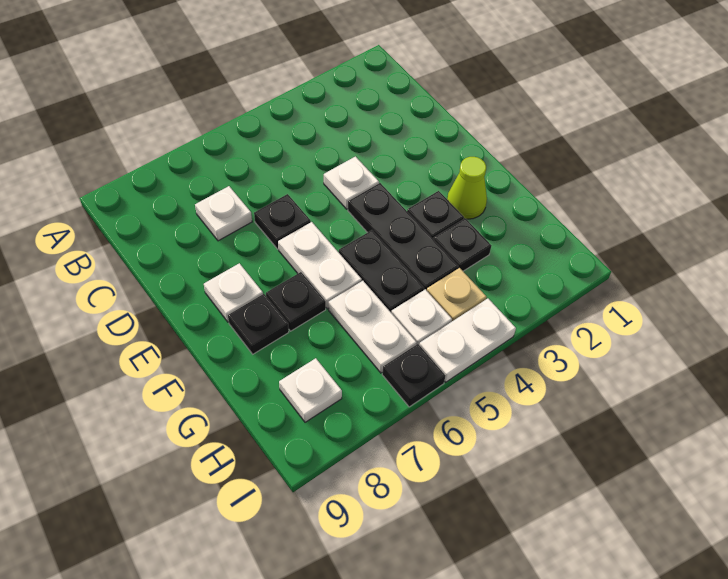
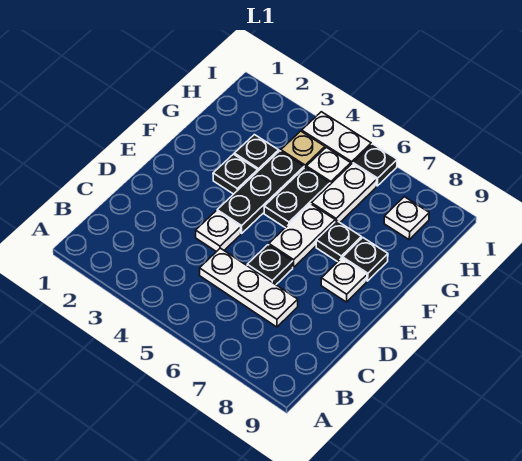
white plate C7 level 1 -> white plate C5:C7 level 1
lime cone F2 level 1 -> none

